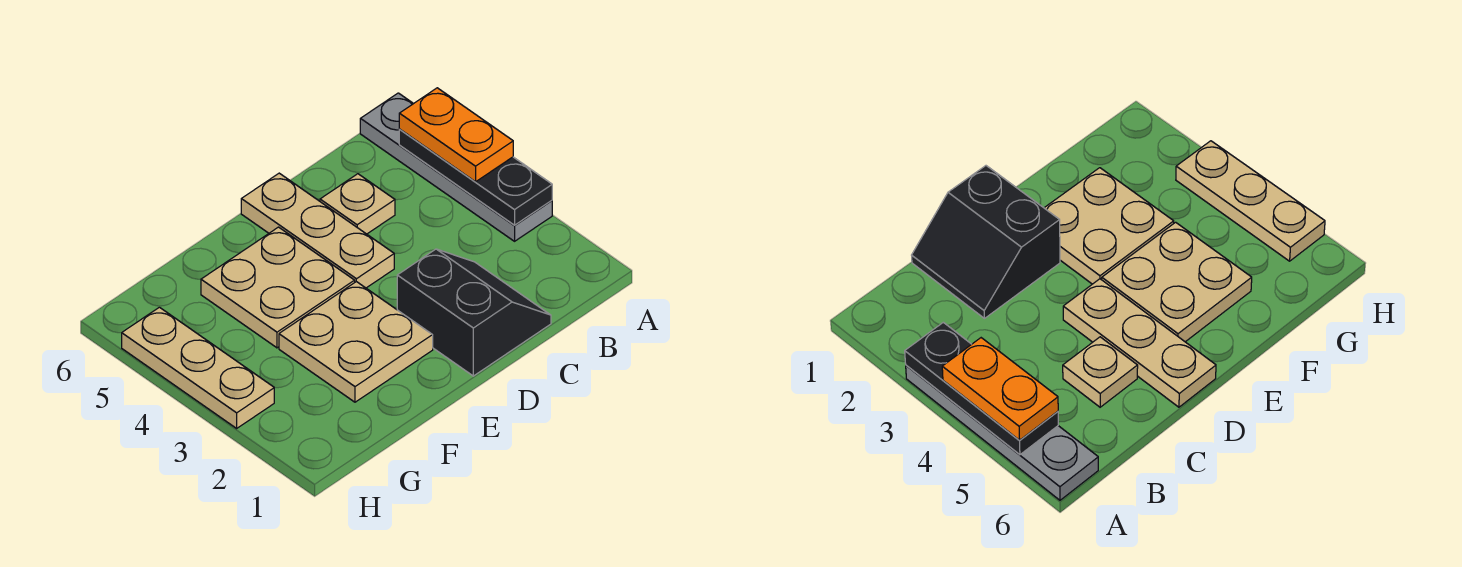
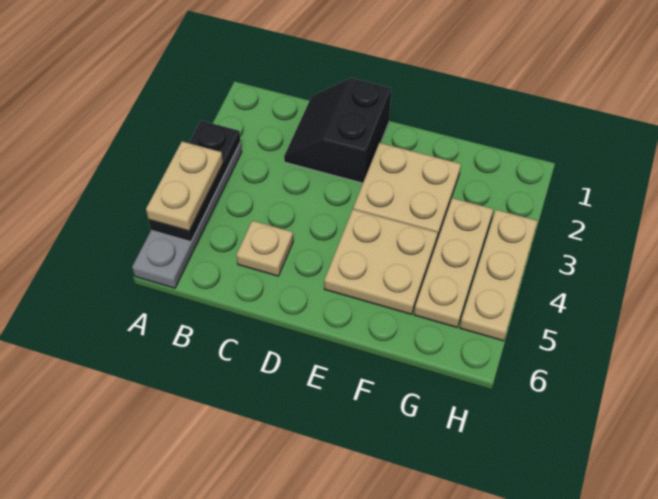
orange plate A4:A5 level 3 -> tan plate A4:A5 level 3
tan plate D4:D6 level 1 -> tan plate G3:G5 level 1

